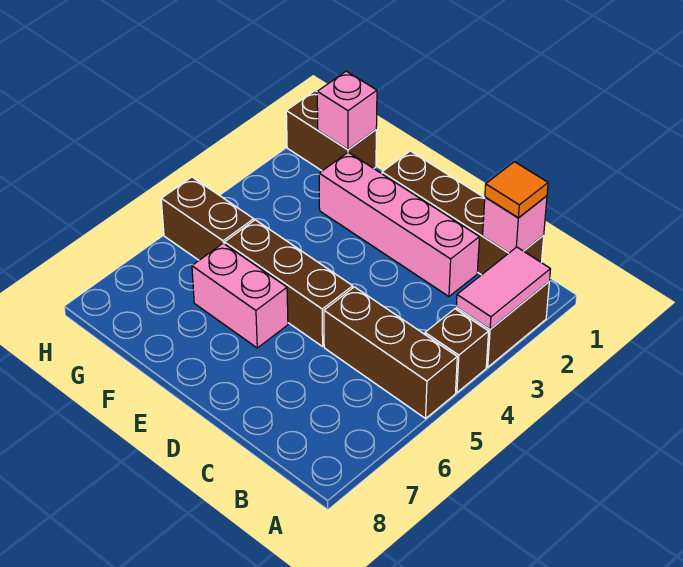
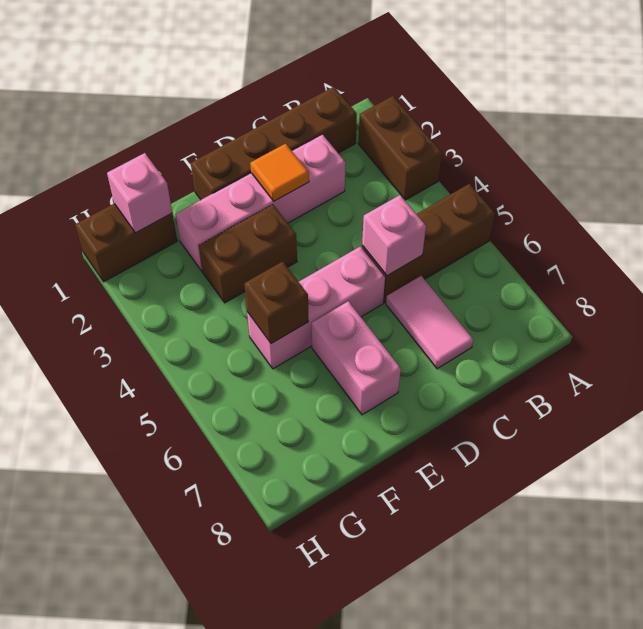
pink tile A2:A3 level 2 -> pink tile C6:C7 level 1
brown brick A4 level 1 -> brown brick F5 level 2
pink brick B1 level 2 -> pink brick C5 level 2
orange tile B1 level 3 -> orange tile D2 level 2
brown brick D5:F5 level 1 -> pink brick D5:F5 level 1
pink brick E6:F6 level 1 -> pink brick E6:E7 level 1
brown brick G5:H5 level 1 -> brown brick E3:F3 level 1

